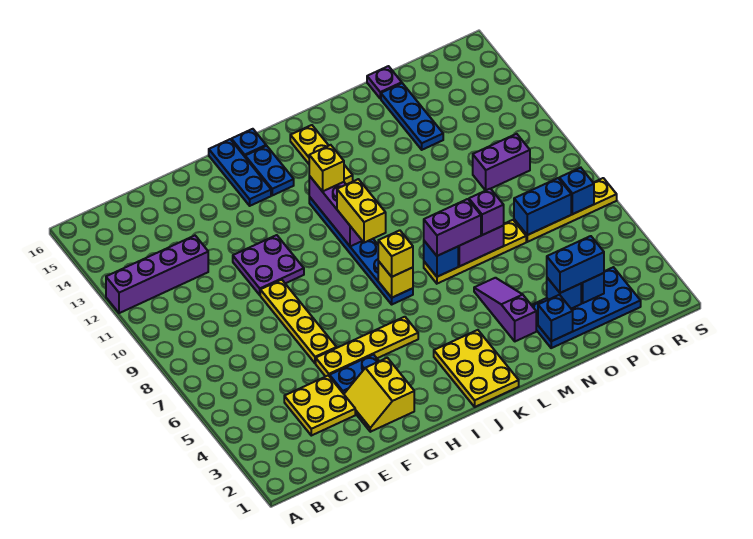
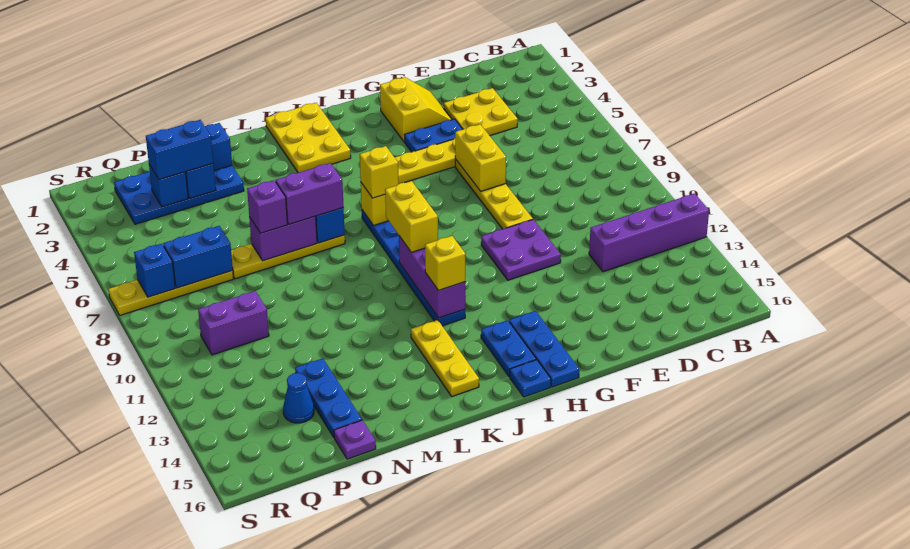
none -> yellow brick F6:F7 level 2
purple slope M3:M5 level 1 top 3 -> none
none -> blue cone P14 level 1

